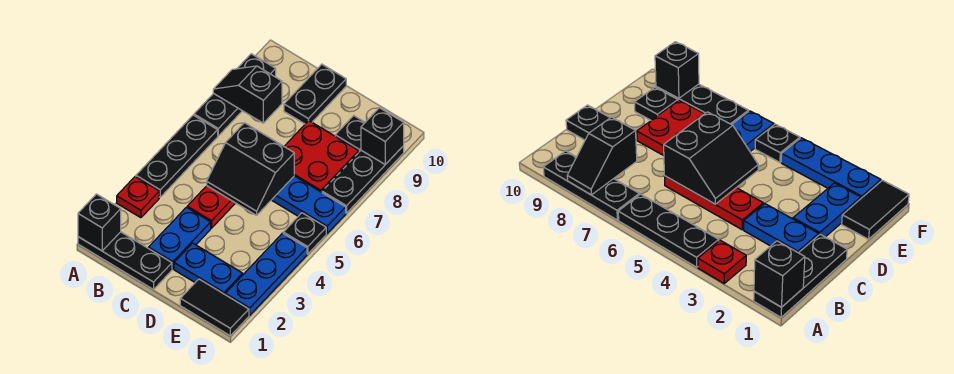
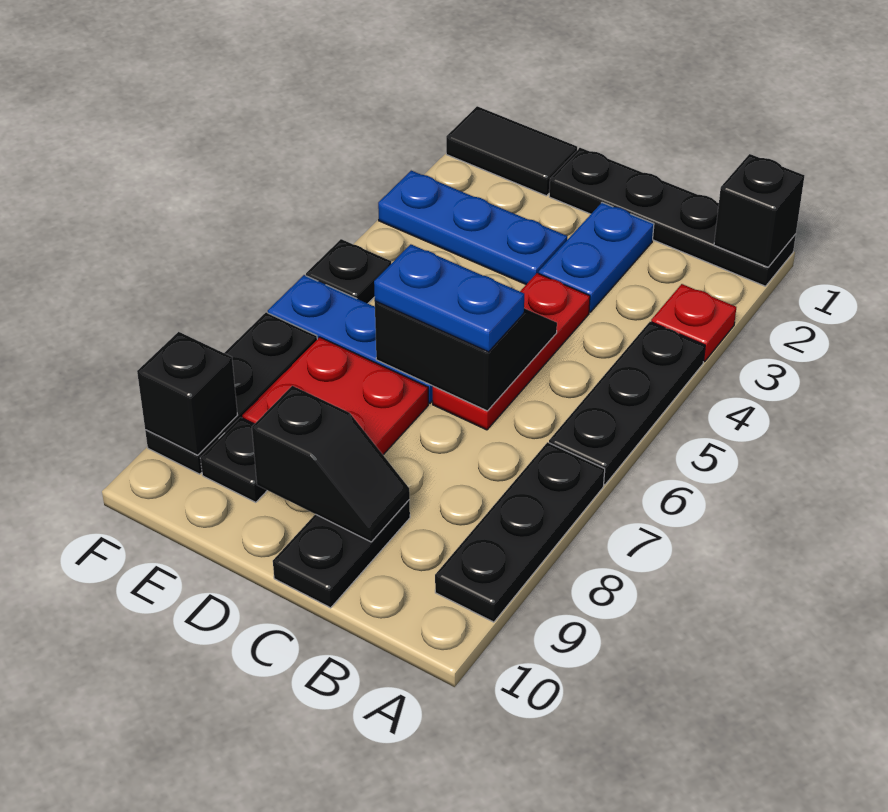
black plate A1:C1 level 1 -> black plate A1:D1 level 1
black slope A8:B8 level 2 top B -> black slope C9:D9 level 2 top D
blue plate D2:E2 level 1 -> blue plate C6:D6 level 3
blue plate F2:F4 level 1 -> blue plate D3:F3 level 1

